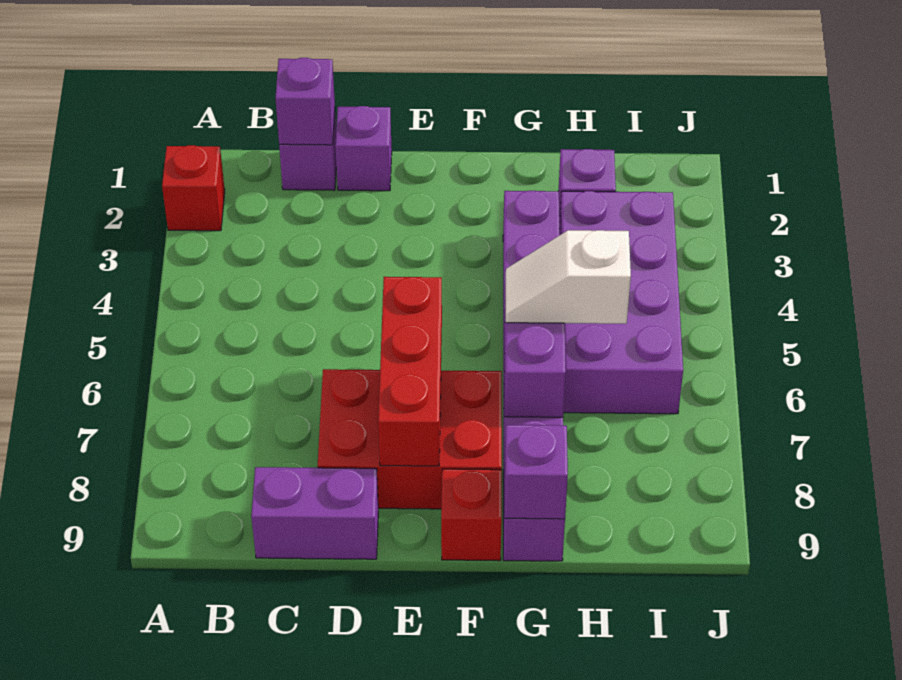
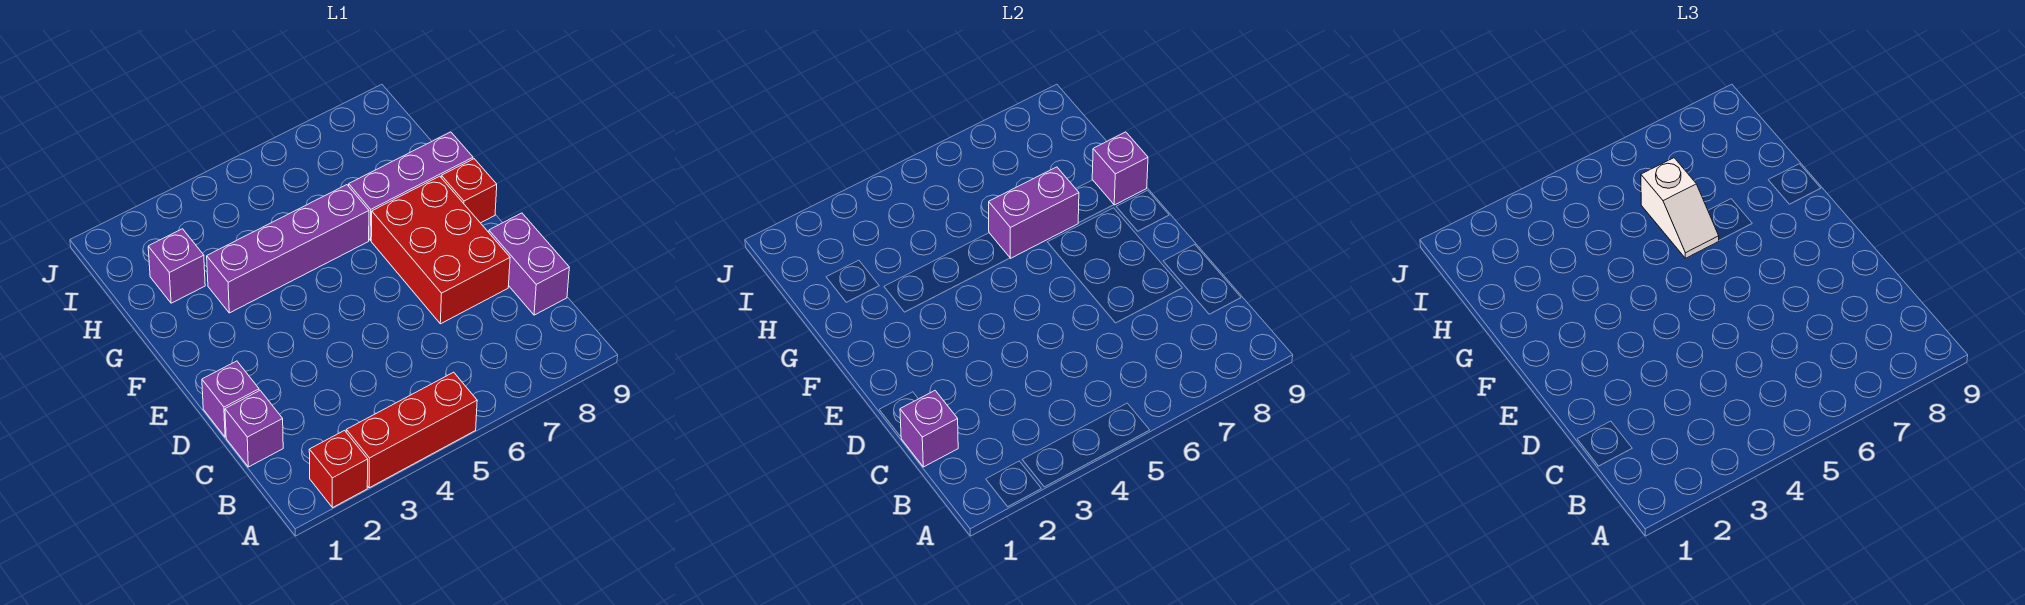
red brick E6:E8 level 2 -> red brick A3:A5 level 1
purple brick H3:I6 level 1 -> none

